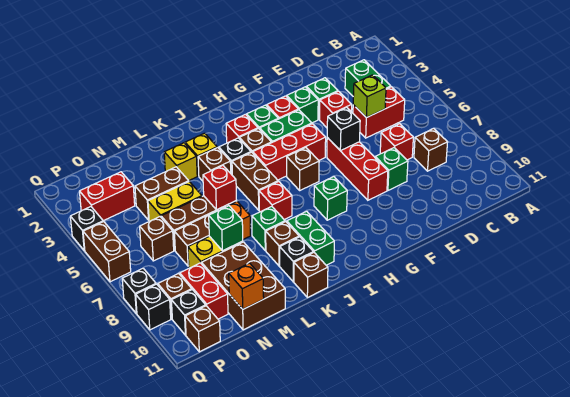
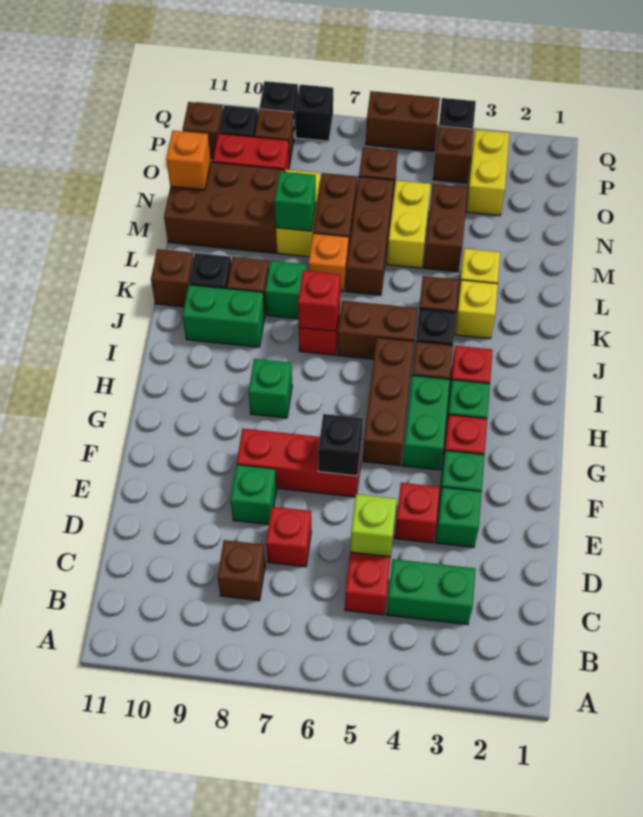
red brick G5:I5 level 1 -> brown brick G5:I5 level 1
brown brick H6 level 1 -> brown brick P4 level 1
red brick L6 level 2 -> red brick J7 level 2
red brick O3:P3 level 1 -> yellow brick O3:P3 level 1

